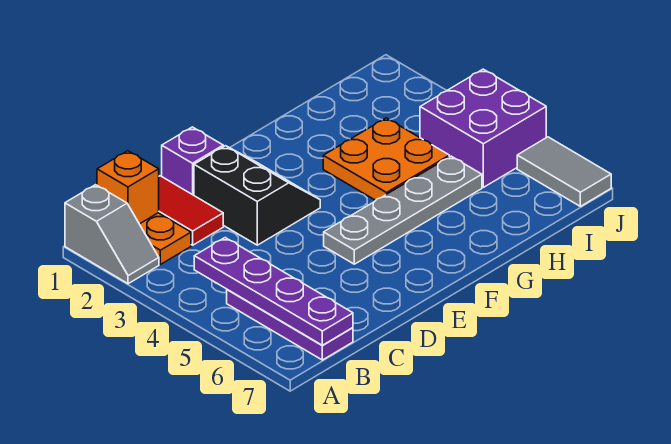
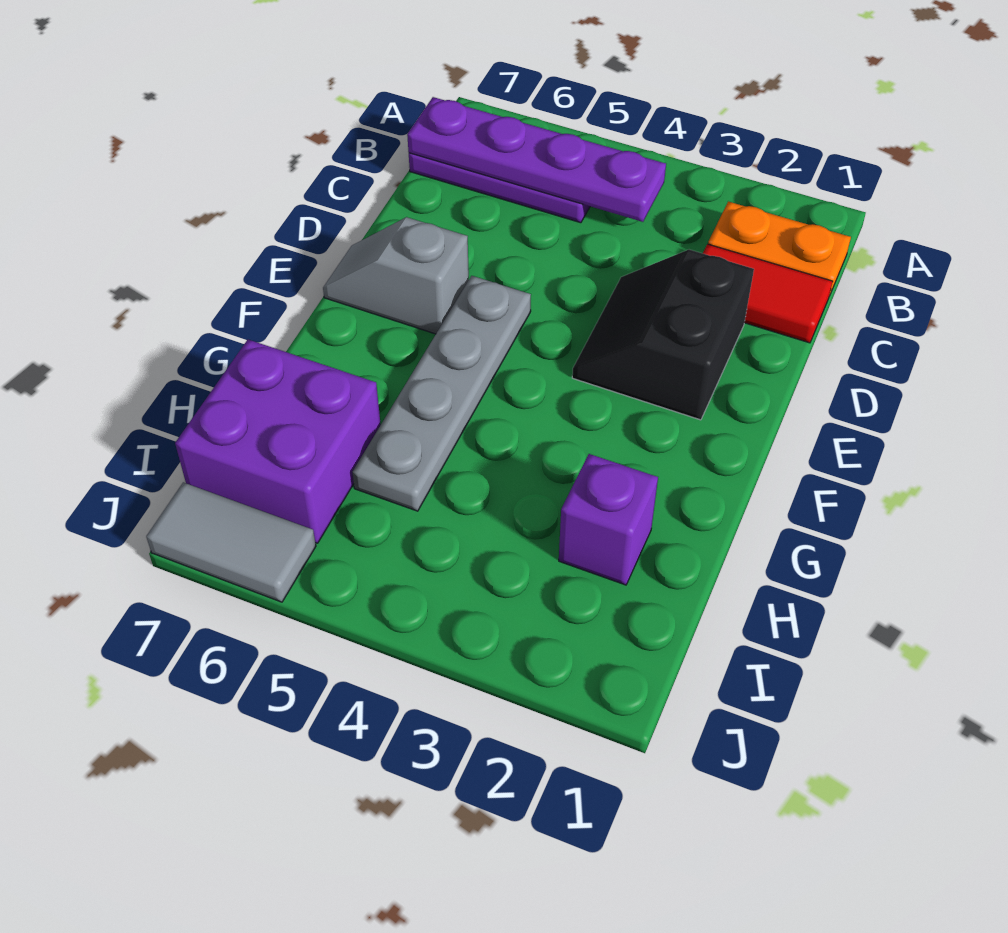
grey slope A1:A2 level 1 top 1 -> grey slope E6:E7 level 1 top 6
orange brick B1 level 2 -> none
purple brick D1 level 1 -> purple brick H2 level 1
black slope D2:E3 level 1 top D -> black slope D2:E3 level 1 top 2
orange plate G3:H4 level 1 -> none
purple brick I4:J5 level 1 -> purple brick H6:I7 level 1

